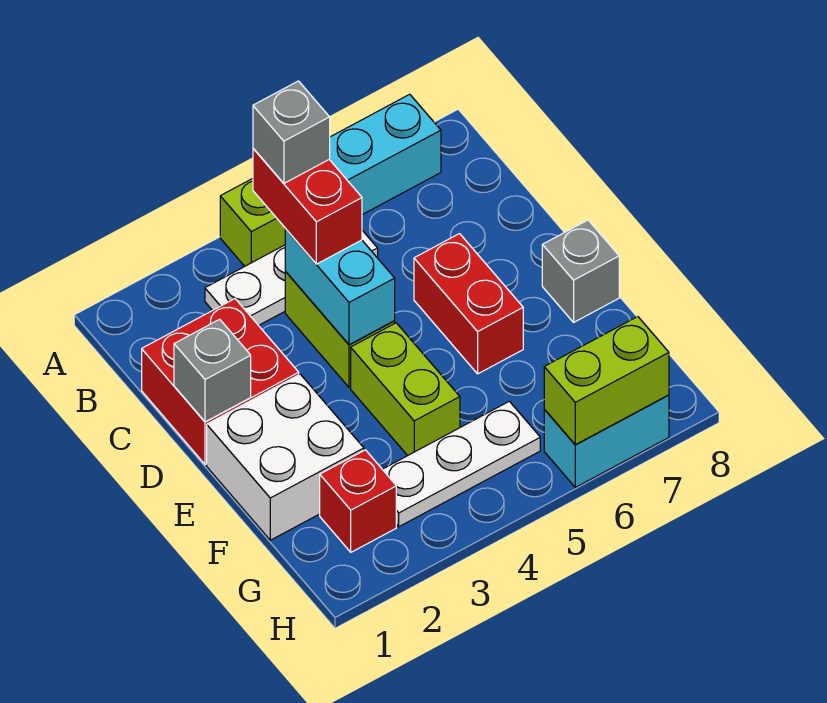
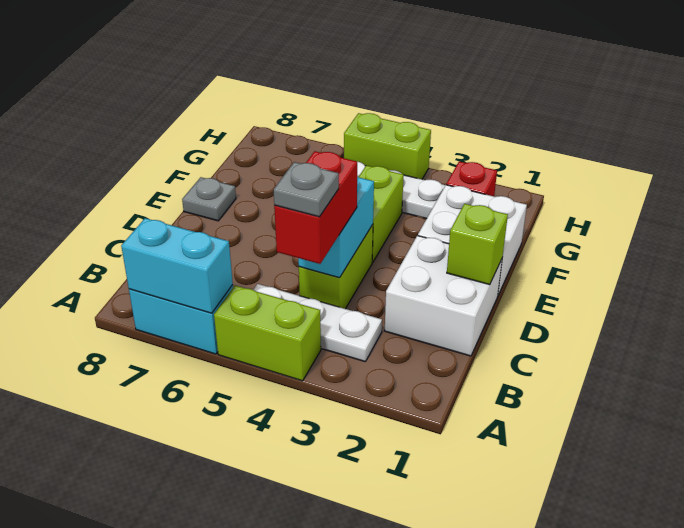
grey brick B4 level 4 -> grey plate B4 level 4
red brick C1:D2 level 1 -> white brick C1:D2 level 1
grey brick D1 level 2 -> lime brick D1 level 2
red brick D6:E6 level 1 -> none
grey brick E8 level 1 -> grey plate E8 level 1
cyan brick H6:H7 level 1 -> cyan brick A6:A7 level 2
lime brick H6:H7 level 2 -> lime brick H4:H5 level 1

